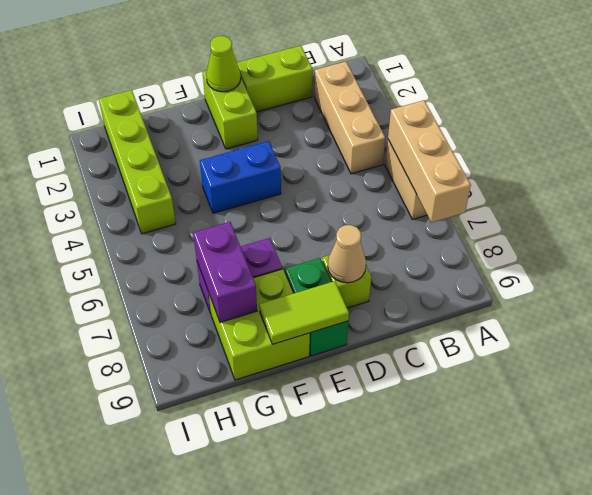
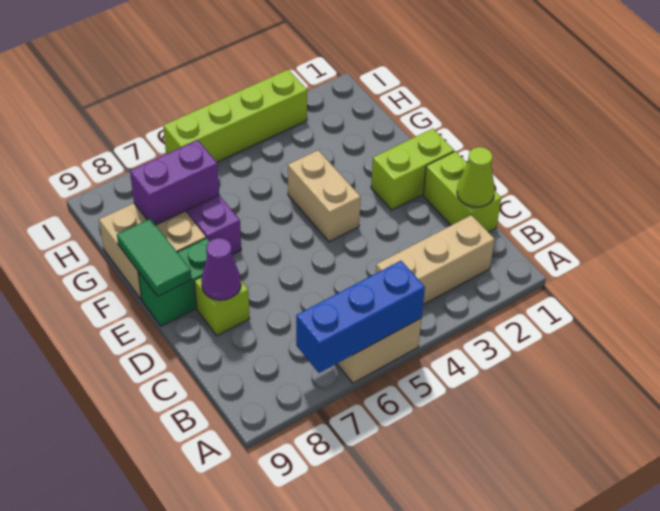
tan brick A5:A7 level 2 -> blue brick A5:A7 level 2
tan cone D8 level 2 -> purple cone D8 level 2
lime cone E1 level 2 -> lime cone C1 level 2
blue brick E4:F4 level 1 -> tan brick E4:F4 level 1
lime tile E9:F9 level 2 -> green tile E9:F9 level 2
lime brick F8:G9 level 1 -> tan brick F8:G9 level 1
lime brick H1:H4 level 1 -> lime brick I3:I6 level 1

